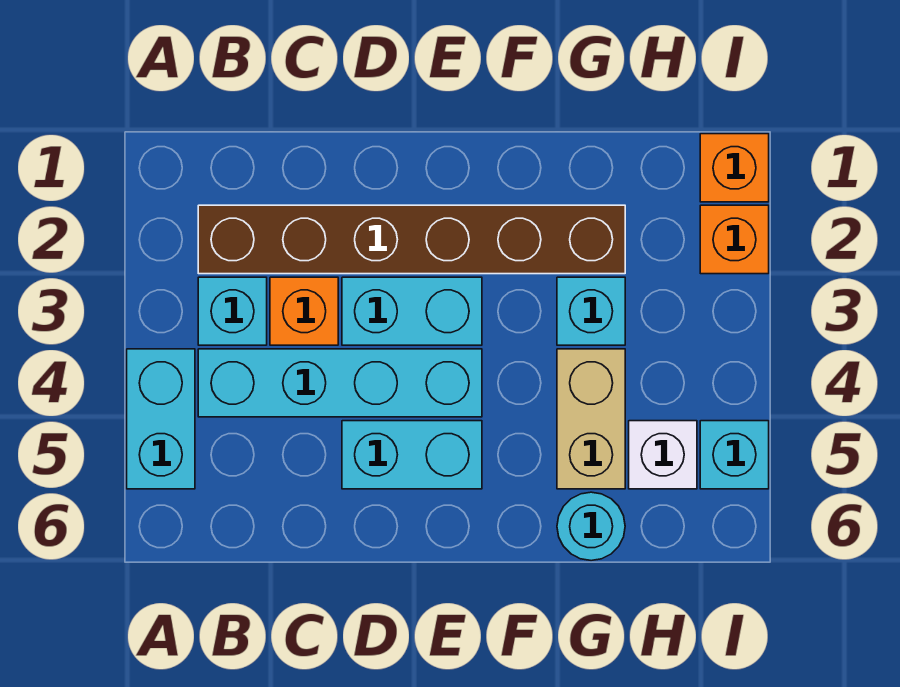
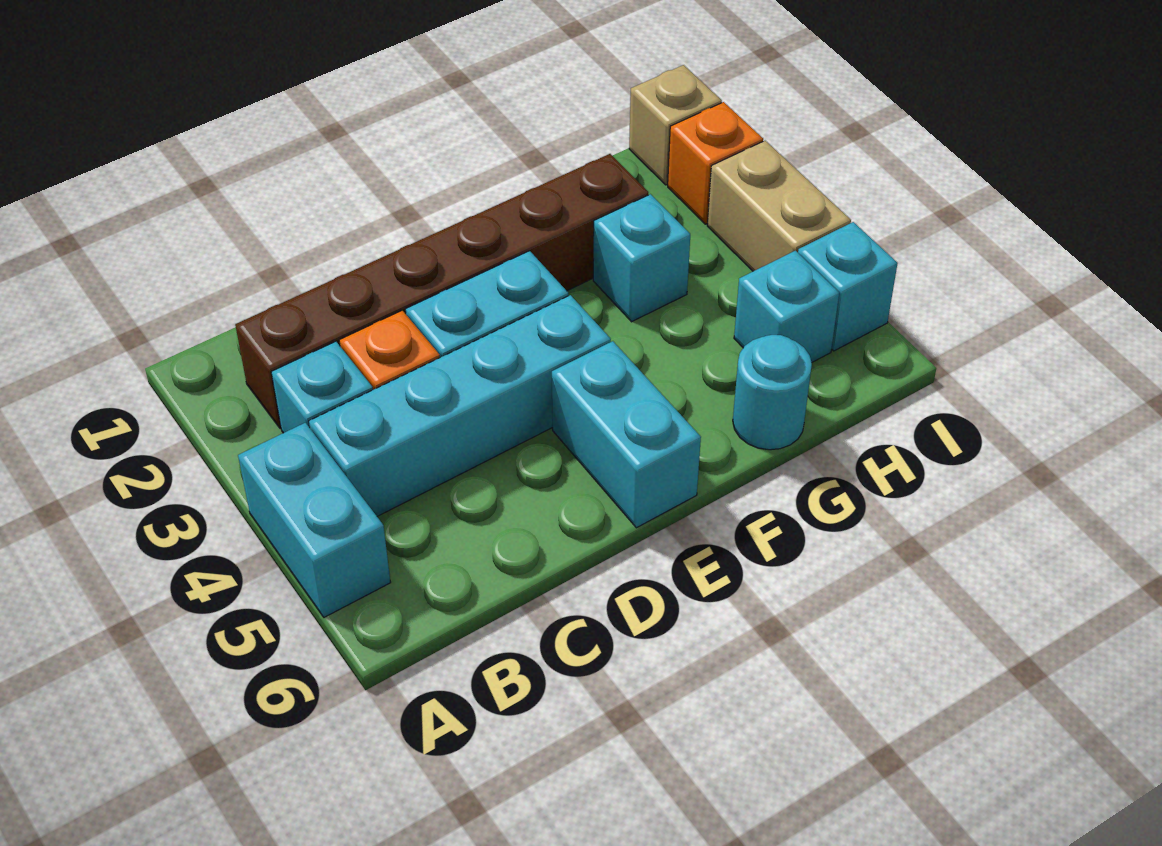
cyan brick D5:E5 level 1 -> cyan brick E5:E6 level 1
tan brick G4:G5 level 1 -> tan brick I3:I4 level 1
white brick H5 level 1 -> cyan brick H5 level 1
orange brick I1 level 1 -> tan brick I1 level 1

